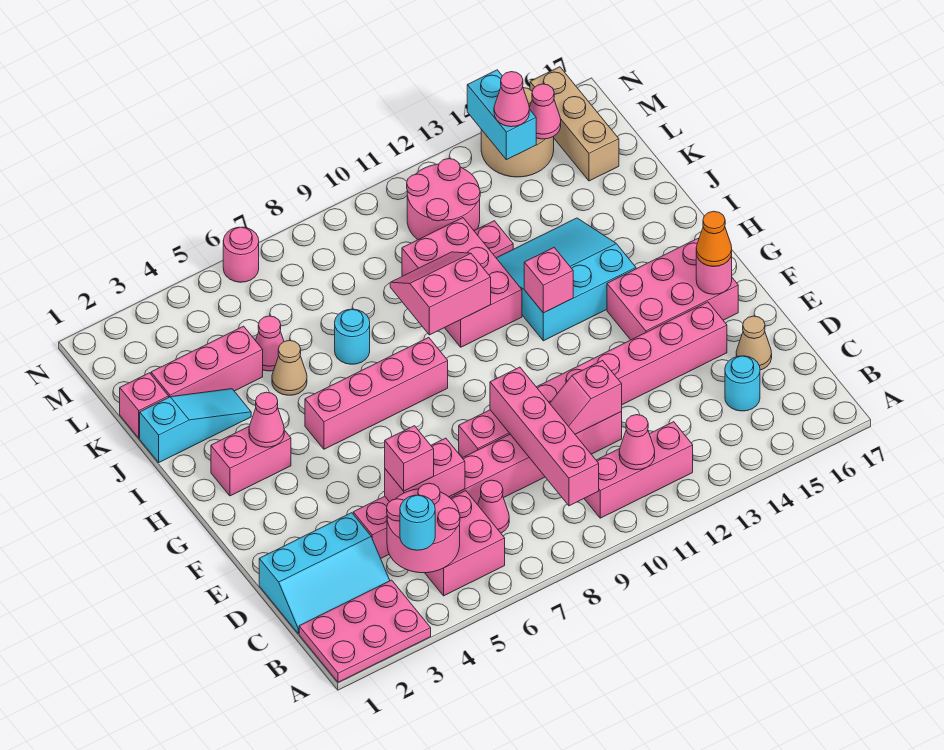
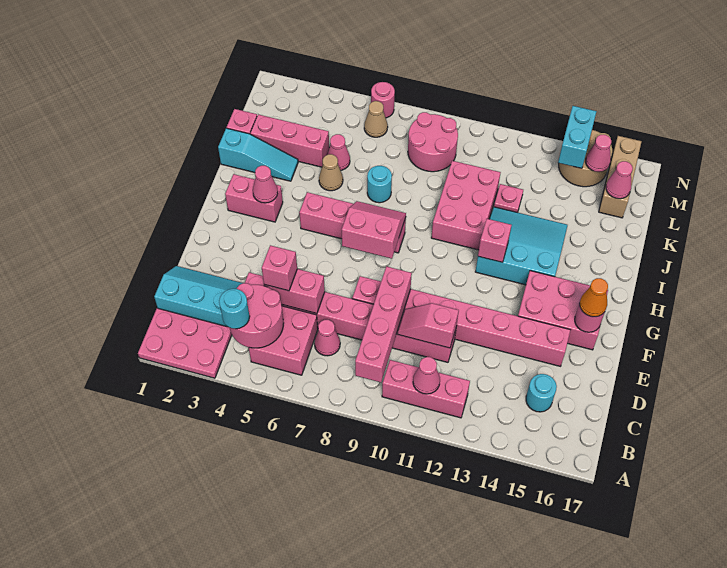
cyan slope C1:D3 level 1 top D -> cyan slope C1:D3 level 1 top C
tan cone D16 level 1 -> tan cone M6 level 1
pink slope I9:J10 level 2 top I -> pink slope G7:H8 level 2 top G
pink round brick L11:M12 level 1 -> pink round brick L8:M9 level 1
pink cone M14 level 3 -> pink cone L16 level 2

